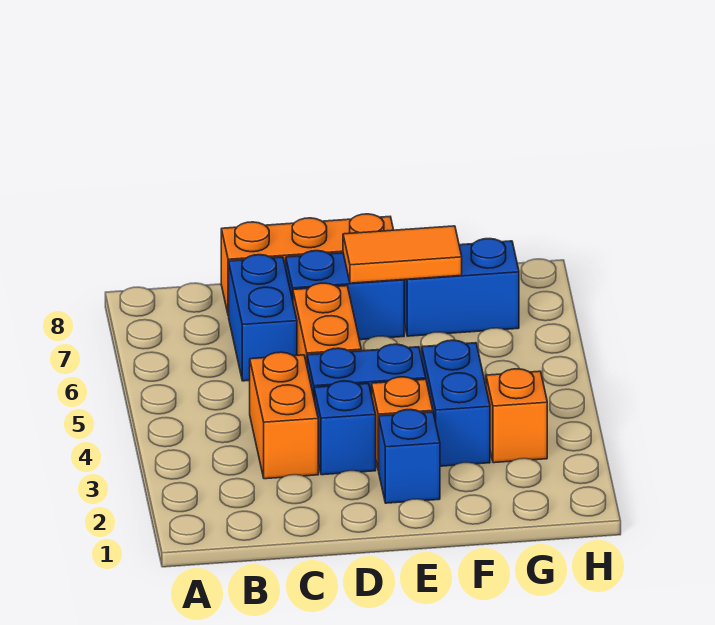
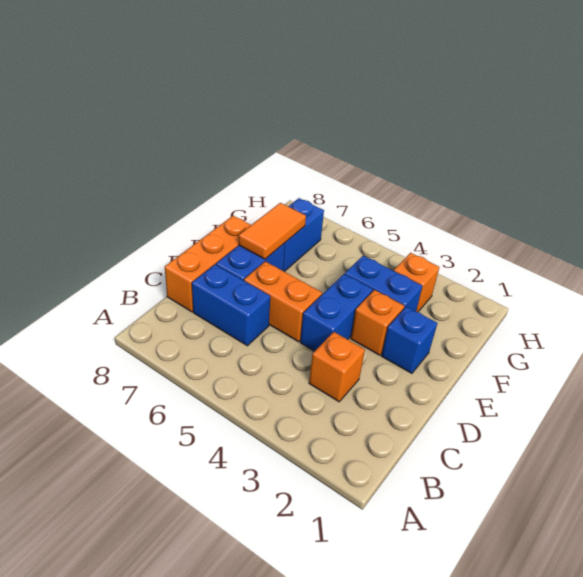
orange brick C3:C4 level 1 -> orange brick C3 level 1
blue brick D3 level 1 -> none

